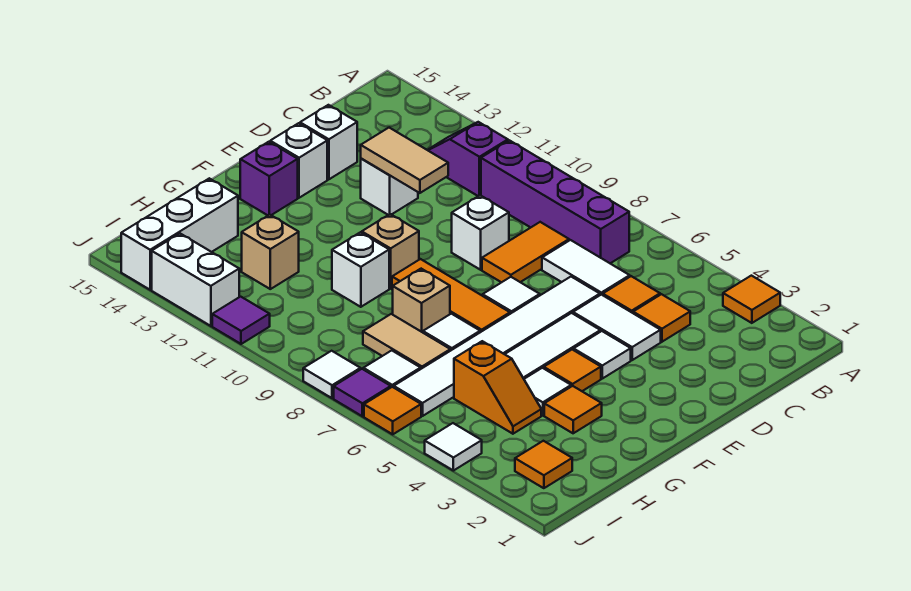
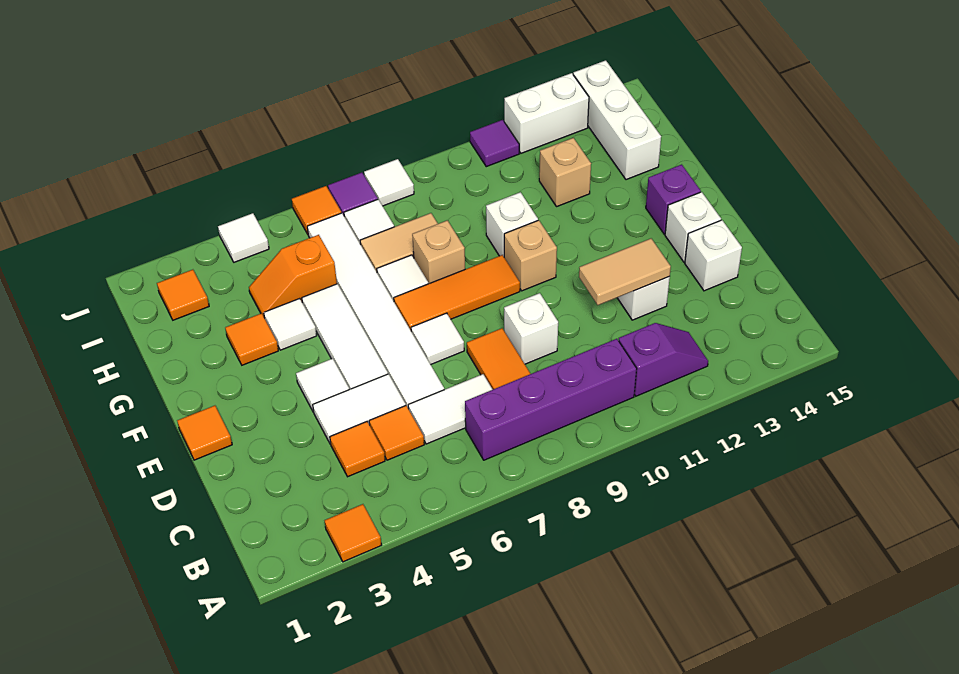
orange tile F4 level 1 -> orange tile E1 level 1

